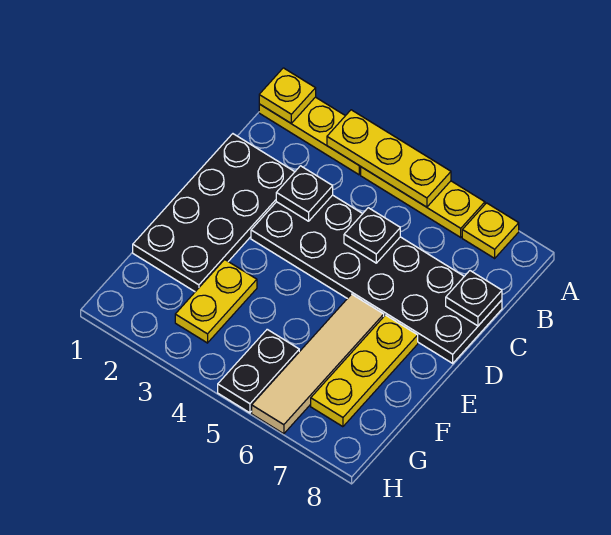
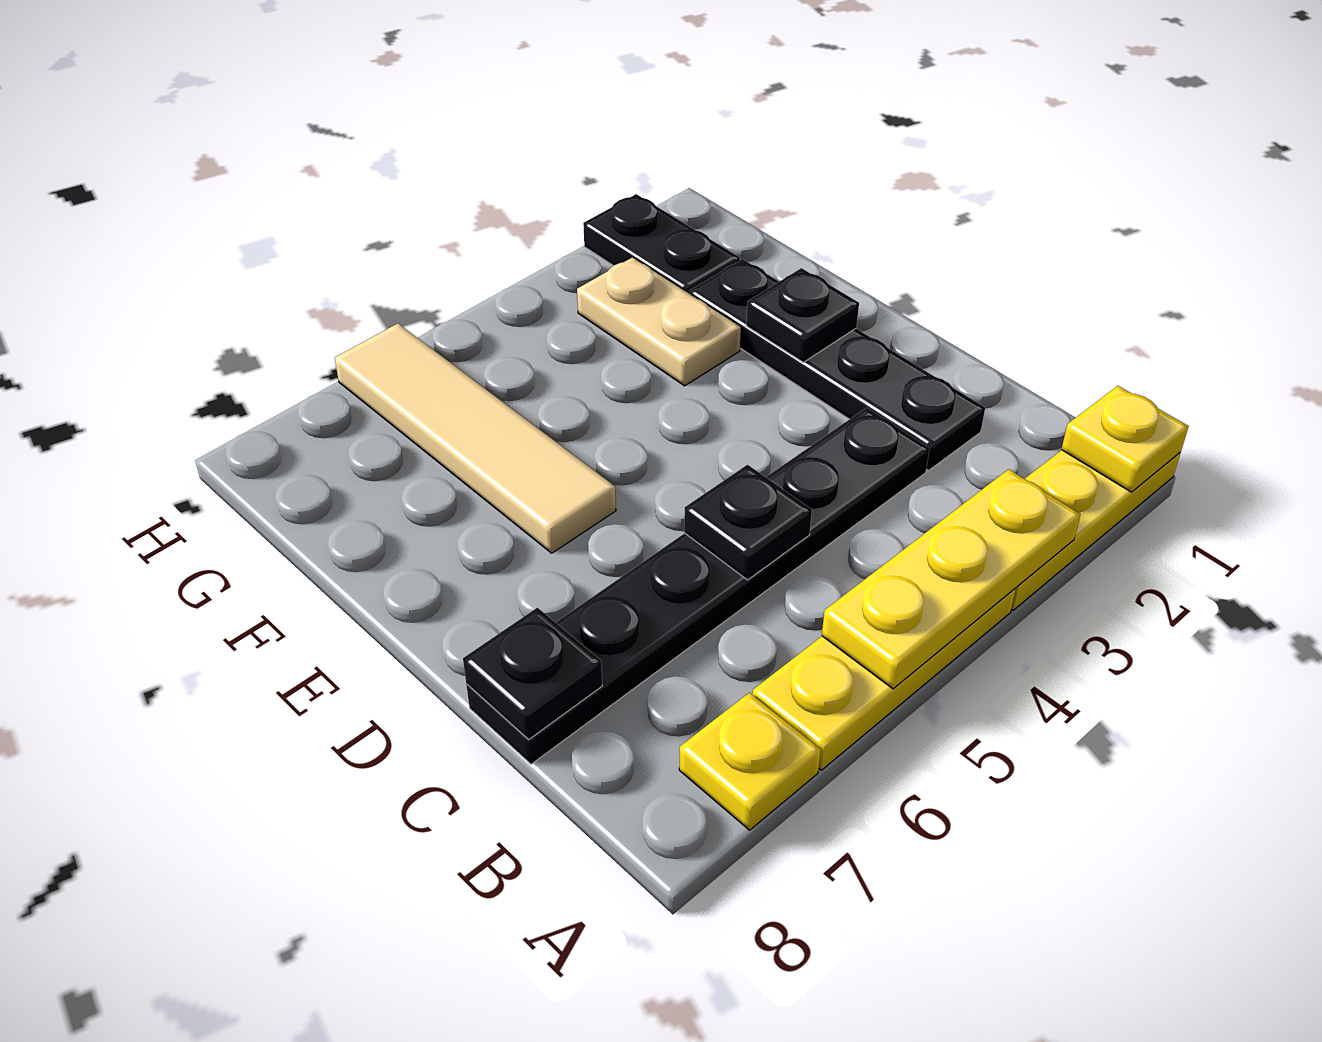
black plate C1:F2 level 1 -> black plate C2:F2 level 1
black plate C3:D8 level 1 -> black plate C3:C8 level 1
black plate C3 level 2 -> black plate E2 level 2
yellow plate E7:G7 level 1 -> none
yellow plate F3:G3 level 1 -> tan plate F3:G3 level 1
black plate G5:H5 level 1 -> black plate G2:H2 level 1

